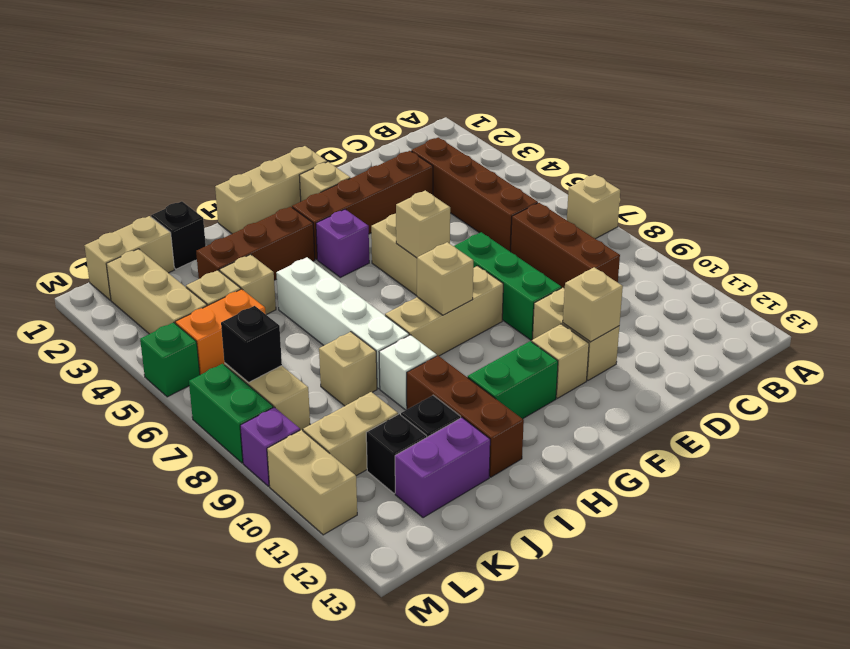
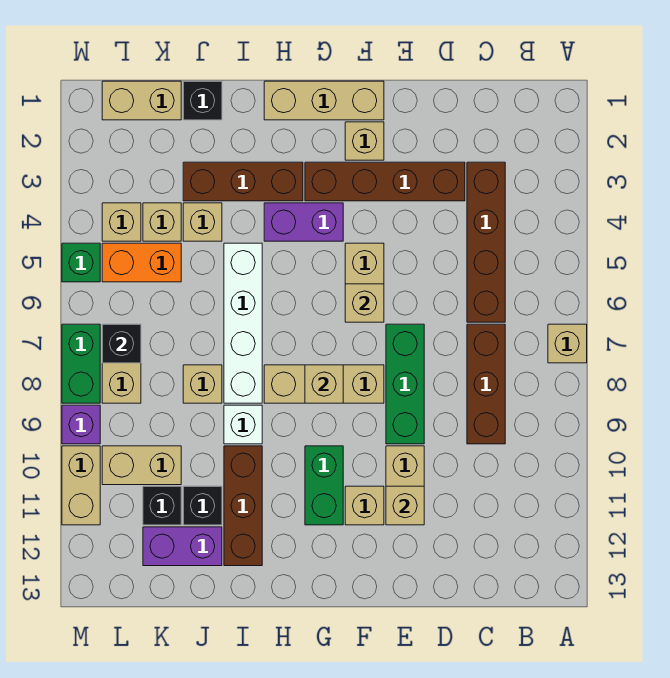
purple brick G4 level 1 -> purple brick G4:H4 level 1
green brick G11:H11 level 1 -> green brick G10:G11 level 1
tan brick L2:L4 level 1 -> tan brick L4 level 1

